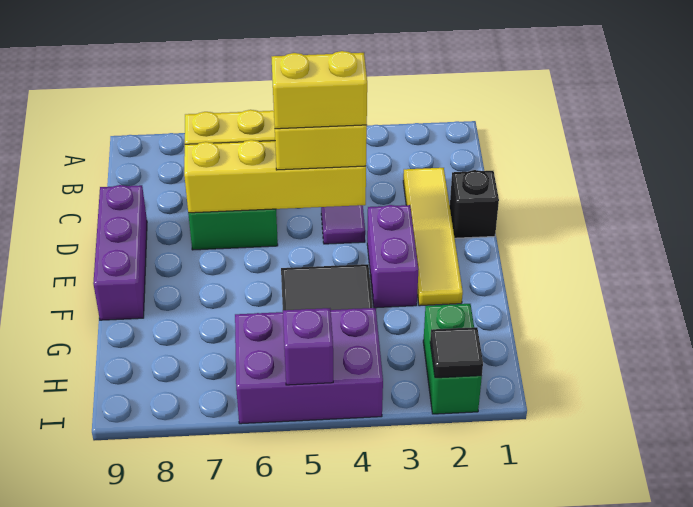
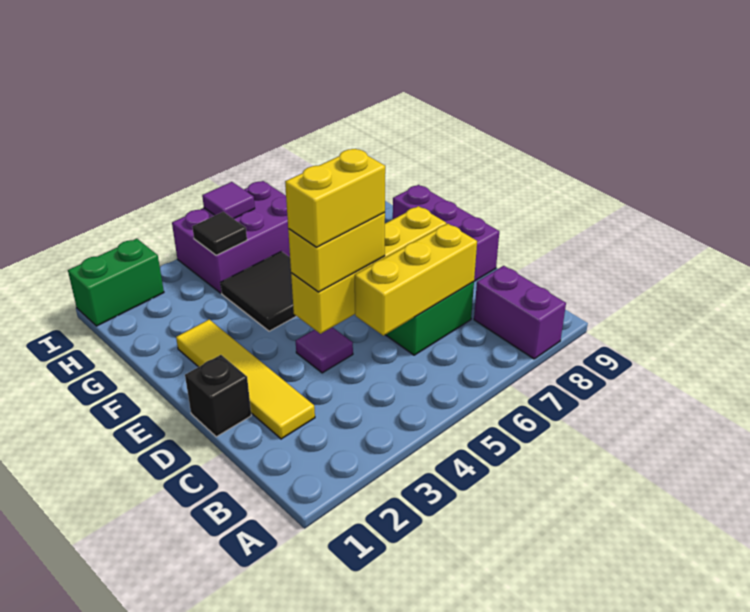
purple brick E3:F3 level 1 -> purple brick A8:B8 level 1
green brick H2:I2 level 1 -> green brick I1:I2 level 1
black tile I2 level 2 -> black tile H4 level 2
purple brick I5 level 2 -> purple tile I5 level 2

